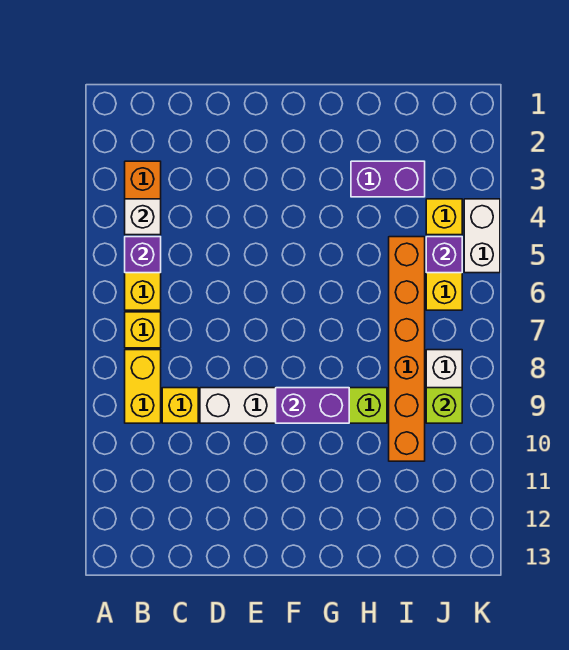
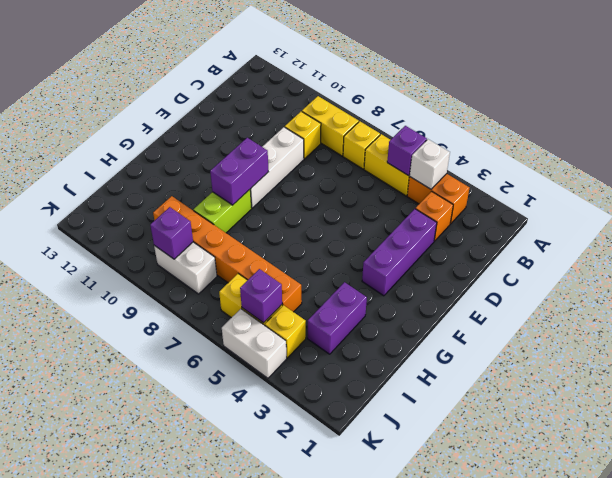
none -> orange brick C3 level 1
none -> purple brick D3:F3 level 1
lime brick J9 level 2 -> purple brick J9 level 2

